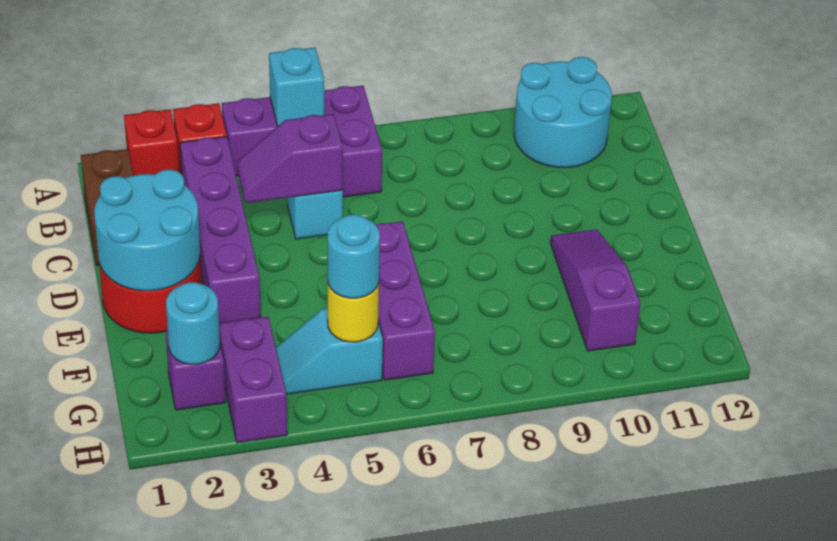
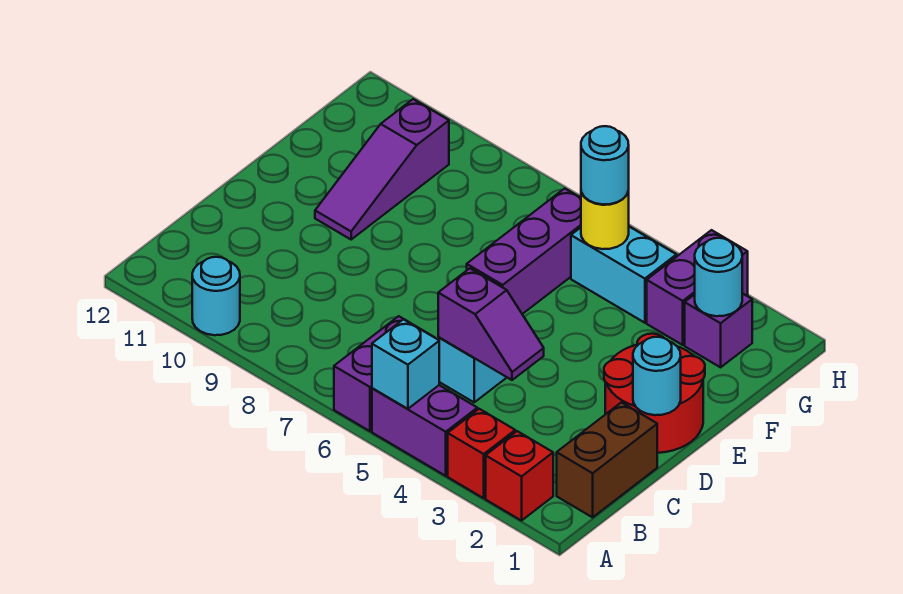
cyan round brick A10:B11 level 1 -> cyan round brick A10 level 1
purple brick B3:E3 level 1 -> none
cyan round brick D1:E2 level 2 -> cyan round brick D1 level 2
cyan slope G4:G5 level 1 top 5 -> cyan brick G4:G5 level 1

